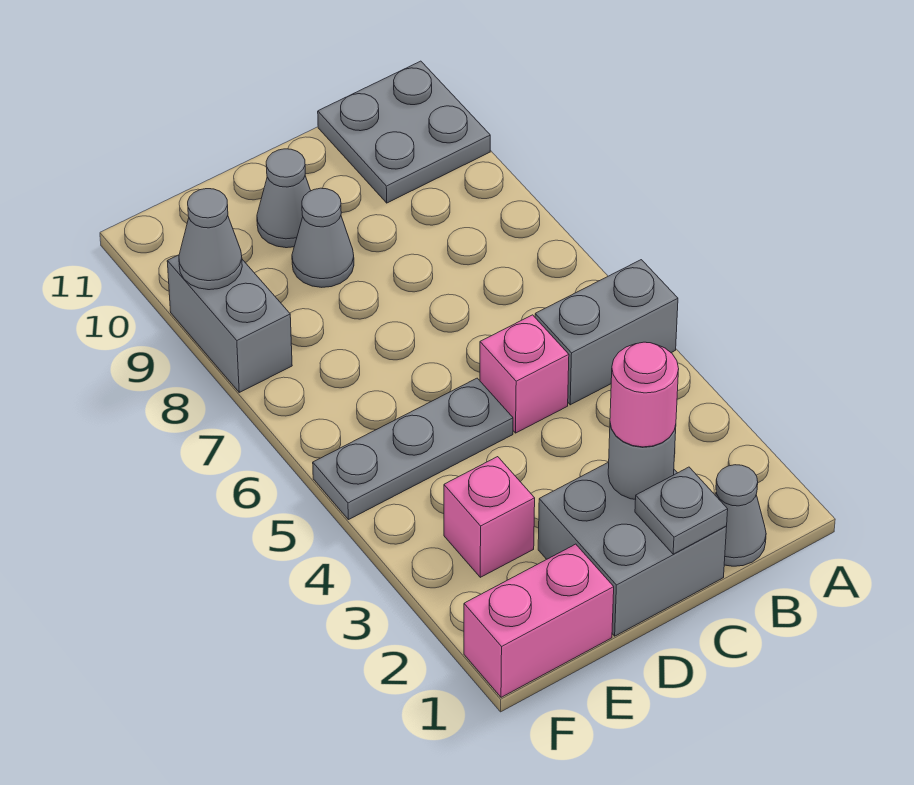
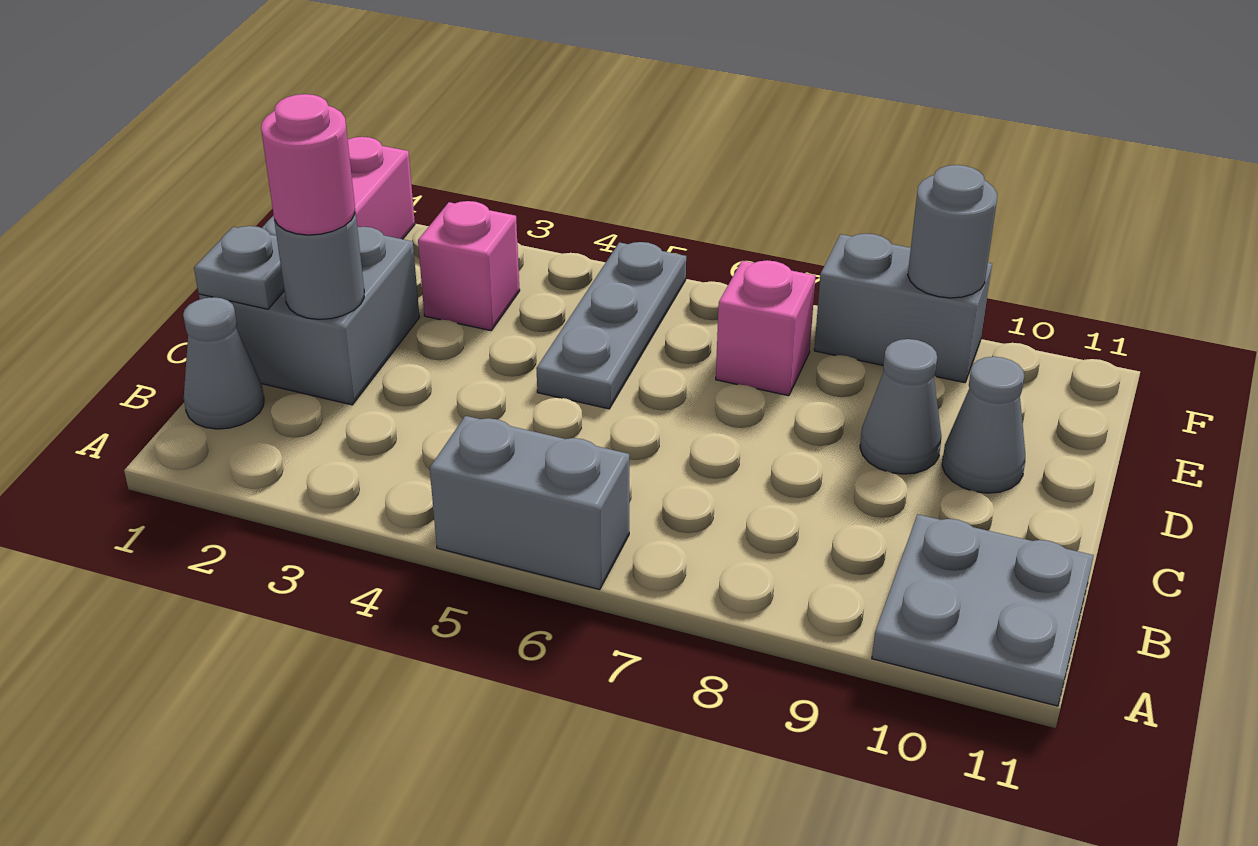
grey brick A5:B5 level 1 -> grey brick A5:A6 level 1
pink brick C5 level 1 -> pink brick E7 level 1
grey cone F9 level 2 -> grey round brick F9 level 2

